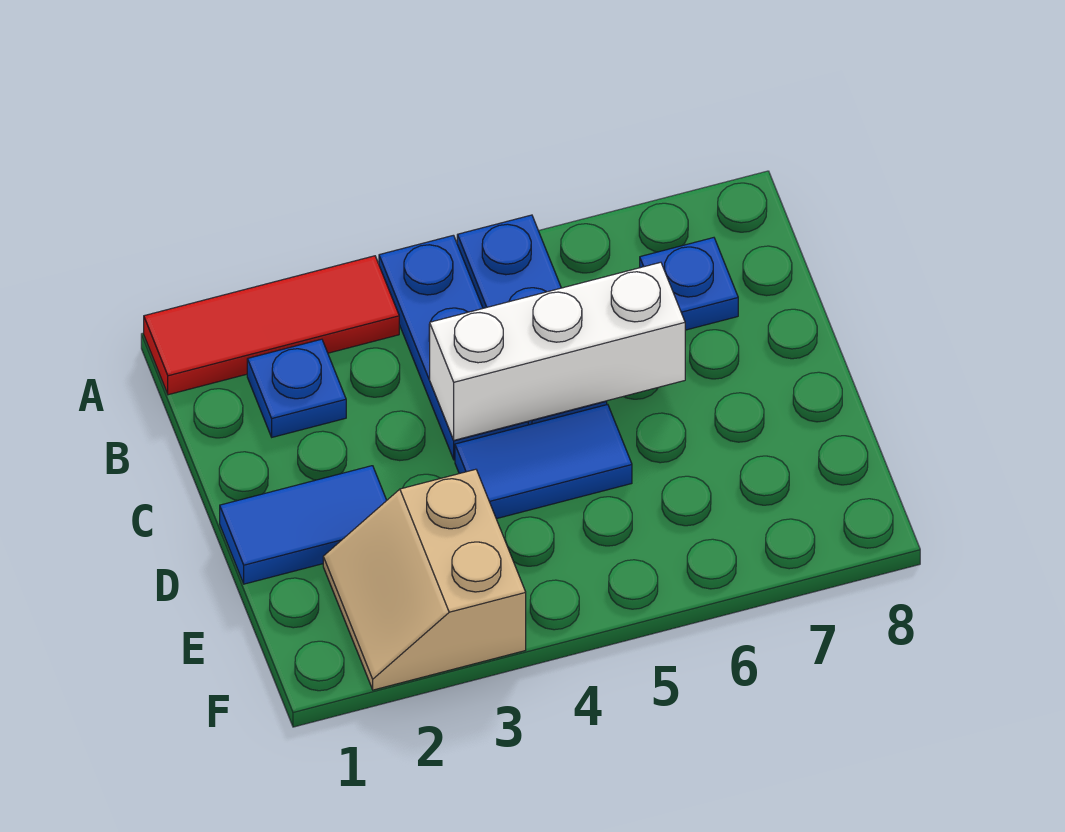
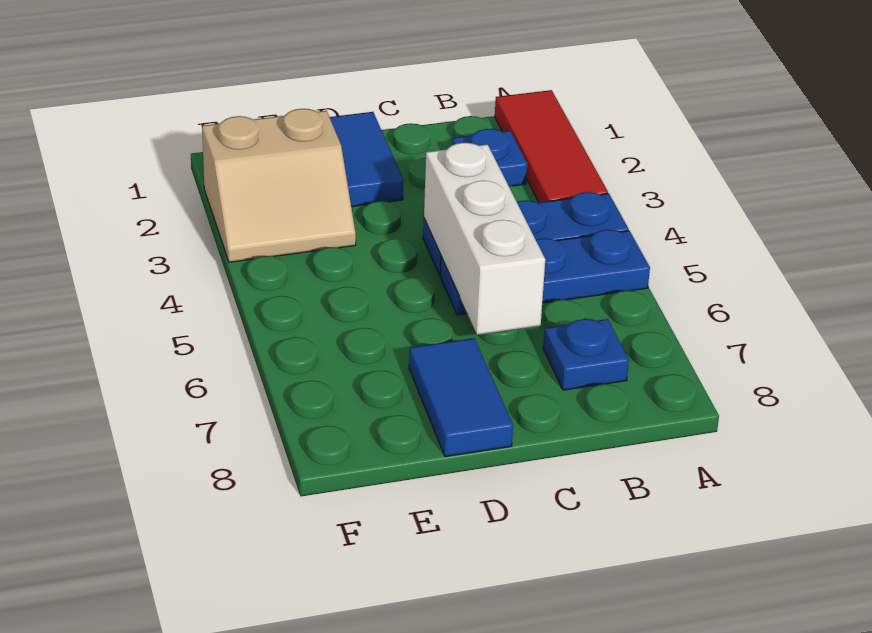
blue tile D4:D5 level 1 -> blue tile D7:D8 level 1
tan slope E2:F3 level 1 top 3 -> tan slope E2:F3 level 1 top 2

